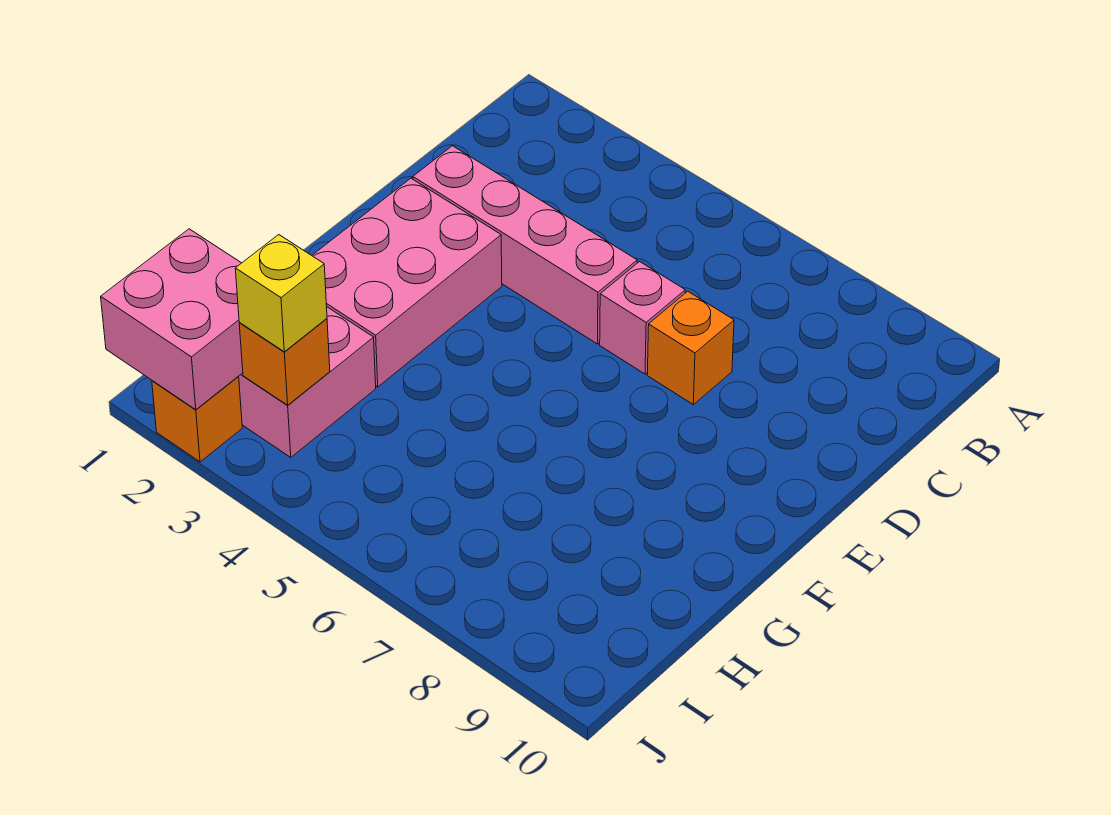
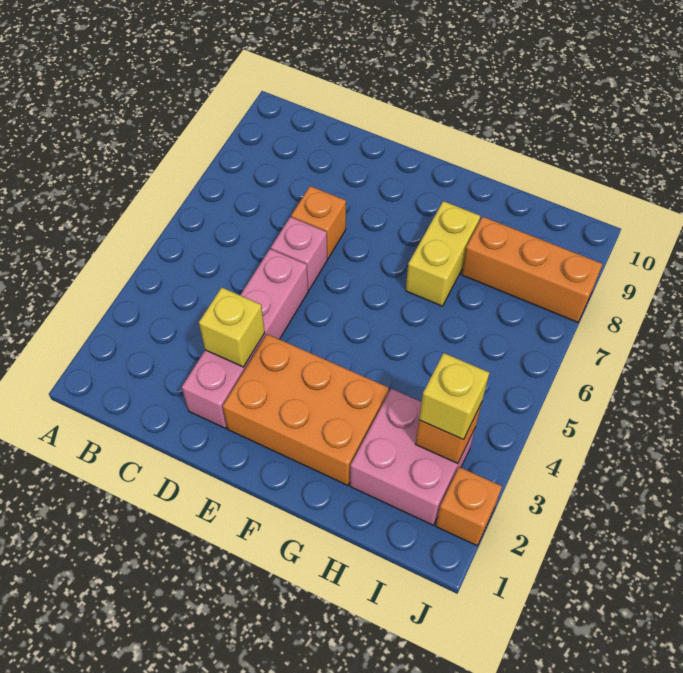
none -> yellow brick D3 level 2
pink brick E2:G3 level 1 -> orange brick E2:G3 level 1
none -> yellow brick G7:G8 level 1
none -> orange brick H8:J8 level 1
pink brick I1:J2 level 2 -> none

